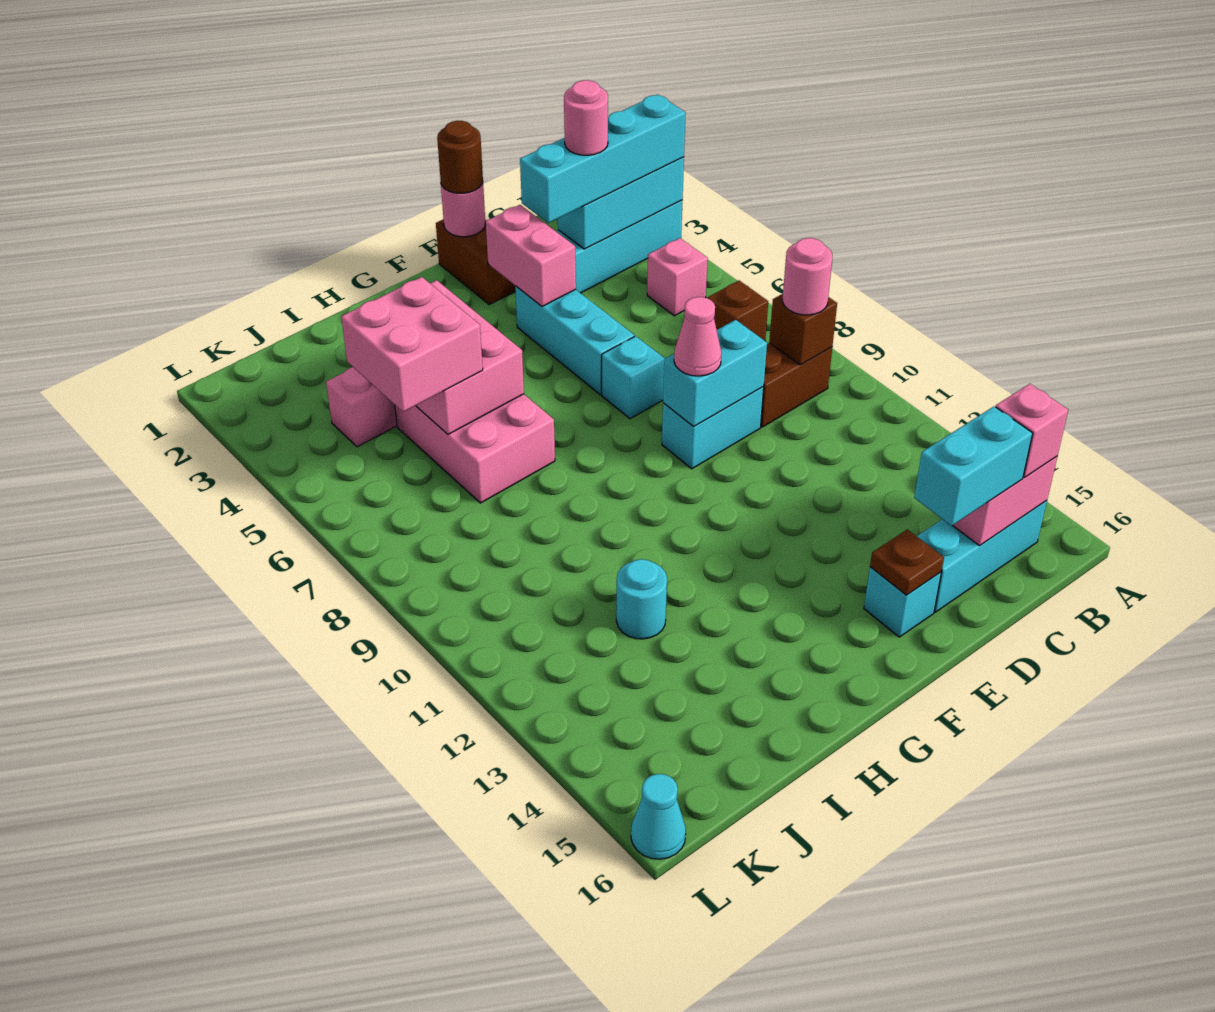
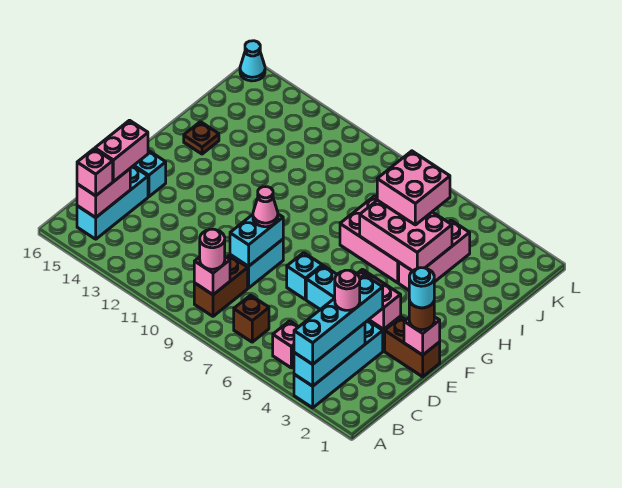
brown brick B9 level 2 -> pink brick B9 level 2
cyan brick C15:D15 level 3 -> pink brick C15:D15 level 3
pink round brick E1 level 2 -> pink brick E1 level 2
brown plate E15 level 2 -> brown plate H15 level 1
cyan round brick I12 level 1 -> cyan round brick E1 level 4

